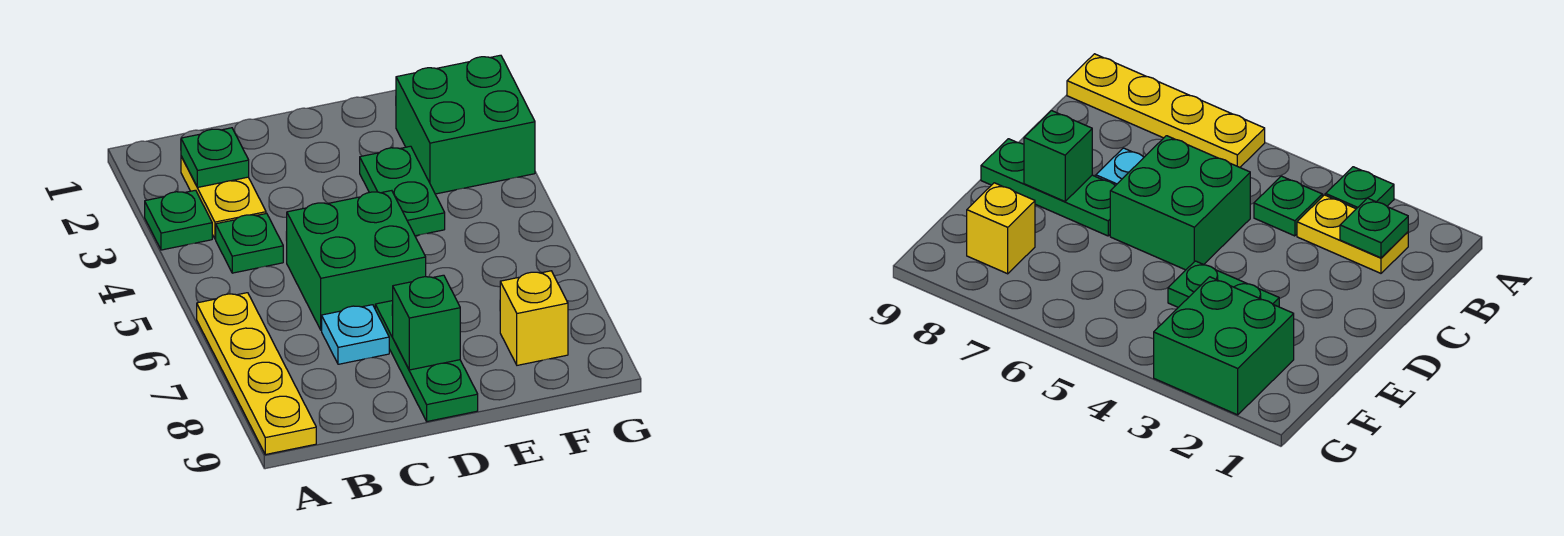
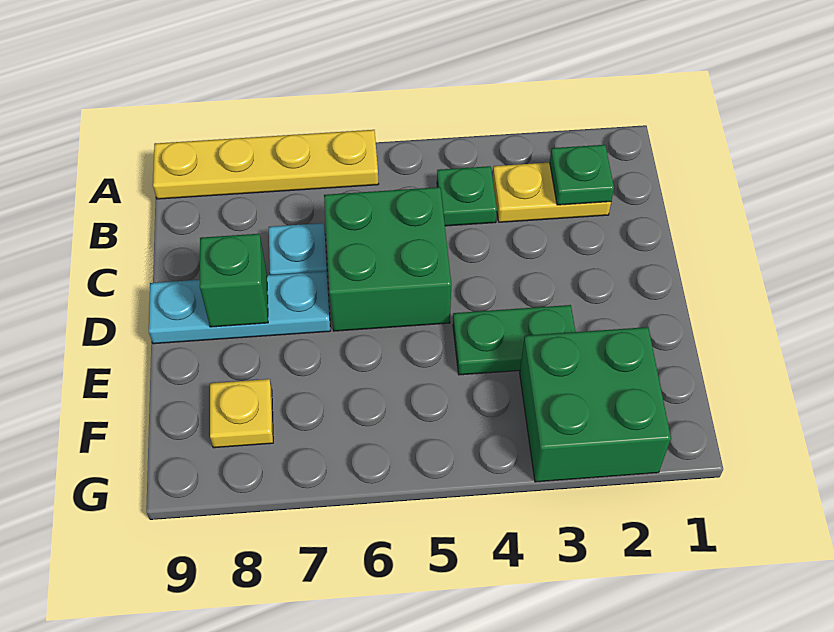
green plate A3 level 1 -> none
green plate D7:D9 level 1 -> cyan plate D7:D9 level 1
yellow brick F8 level 1 -> yellow plate F8 level 1

